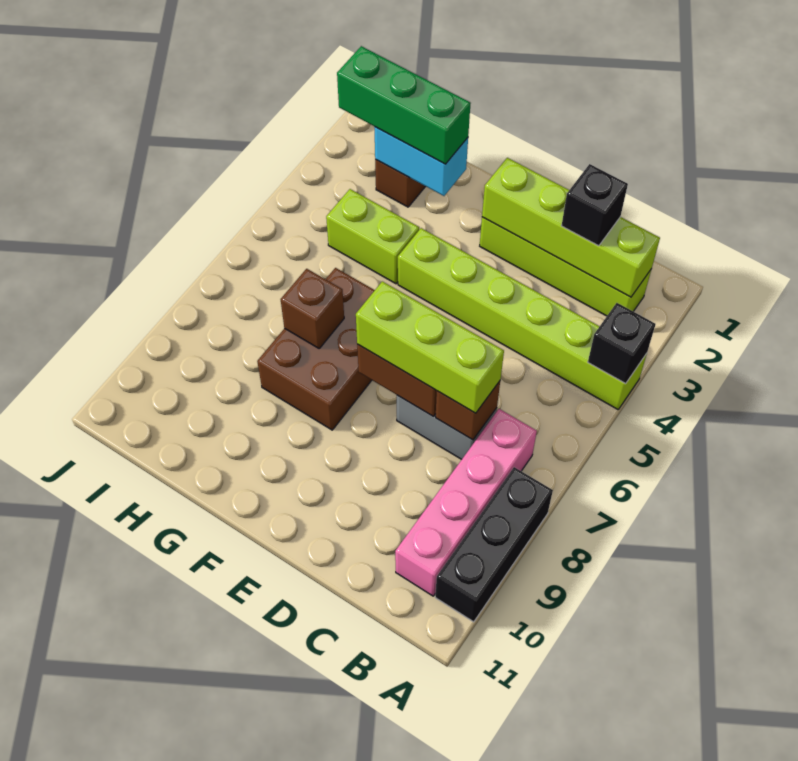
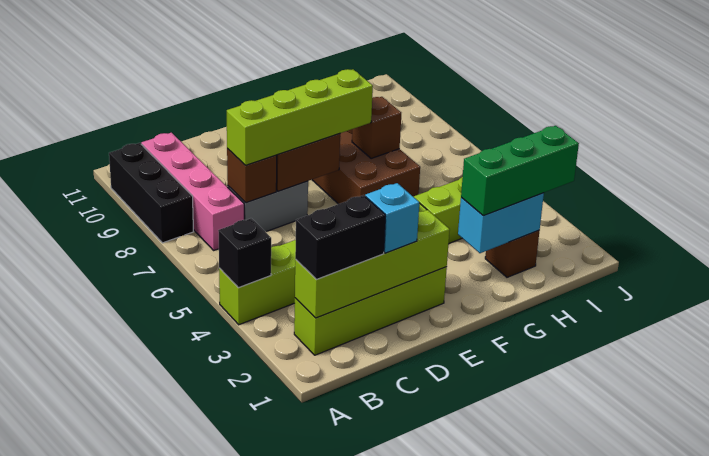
black brick C2 level 3 -> black brick B2:C2 level 3
lime brick C7:E7 level 3 -> lime brick C7:F7 level 3
none -> cyan brick D2 level 3

